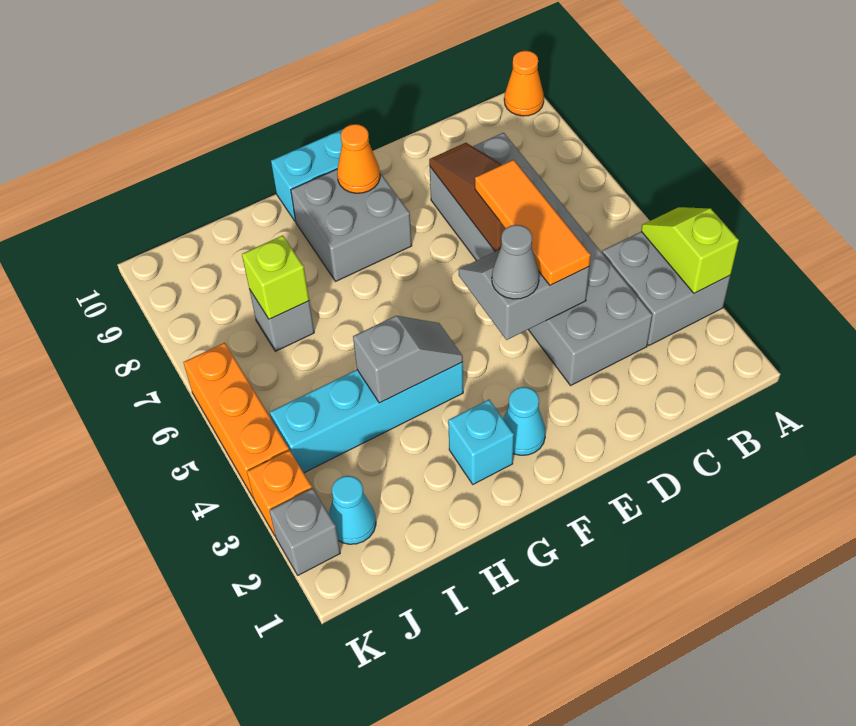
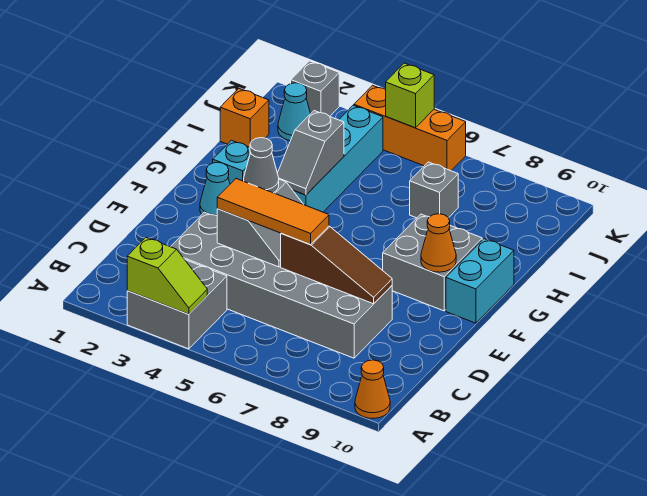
lime brick I7 level 2 -> lime brick K5 level 2
orange brick K3 level 1 -> orange brick I1 level 1

